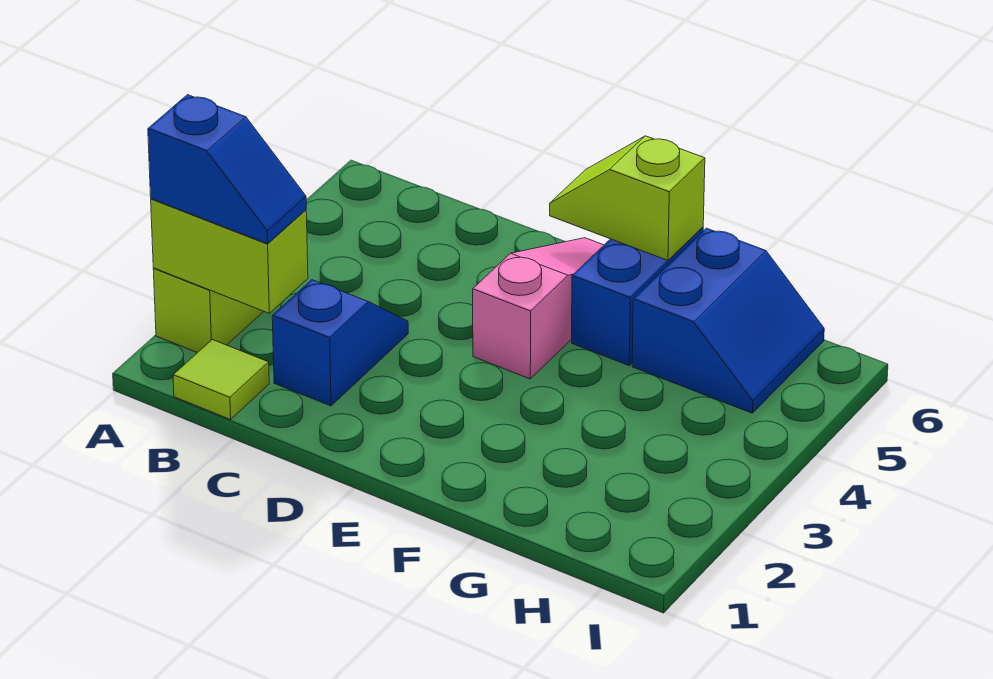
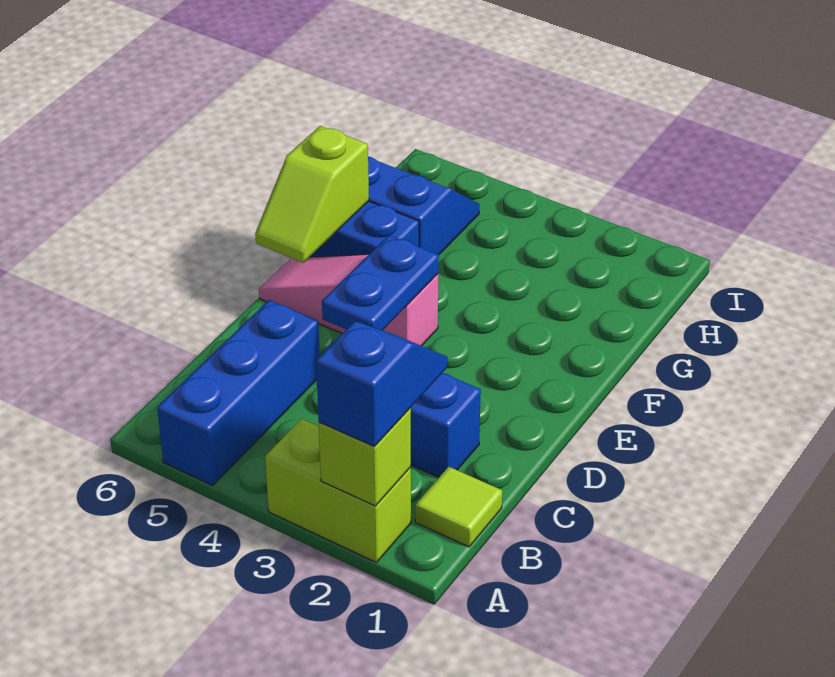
lime brick A2:B2 level 2 -> lime brick A2 level 2
none -> blue brick A5:C5 level 1
none -> blue plate D4:E4 level 2

